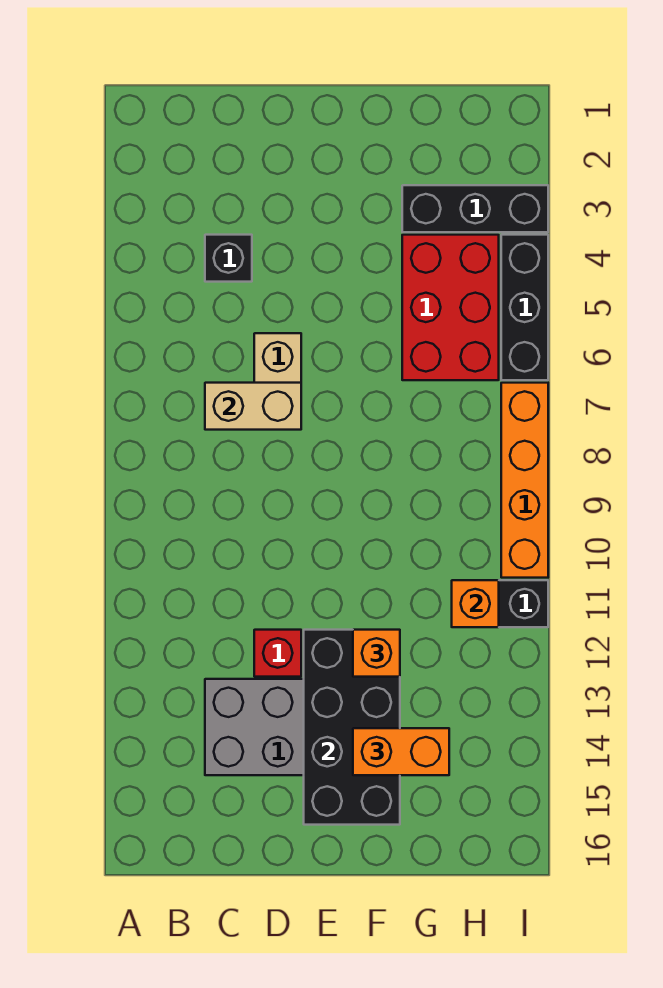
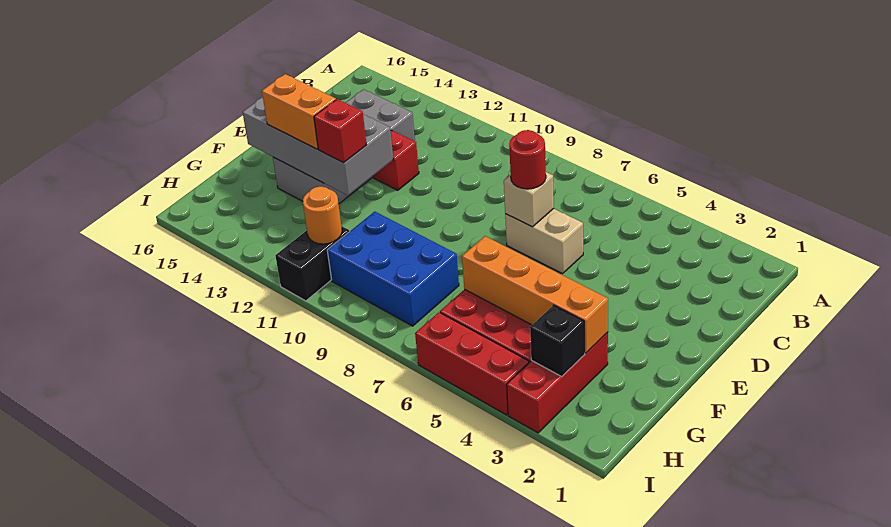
black brick C4 level 1 -> black brick H3 level 2
tan brick C7:D7 level 2 -> tan brick D7 level 2
none -> red round brick D7 level 3
black brick E12:F15 level 2 -> grey brick E12:F15 level 2
orange brick F12 level 3 -> red brick F12 level 3
orange brick F14:G14 level 3 -> orange brick F13:F14 level 3
black brick G3:I3 level 1 -> red brick G3:I3 level 1
none -> blue brick G8:H10 level 1
orange brick H11 level 2 -> orange round brick H11 level 2
black brick I4:I6 level 1 -> red brick I4:I6 level 1
orange brick I7:I10 level 1 -> orange brick G3:G6 level 2

